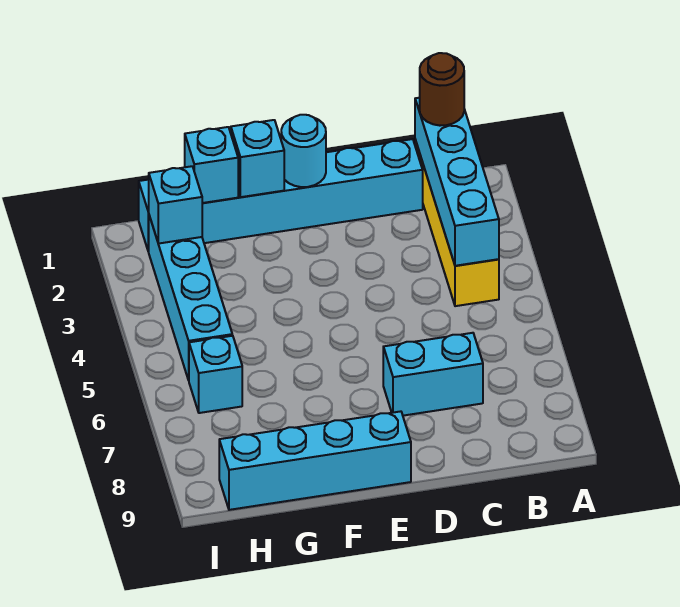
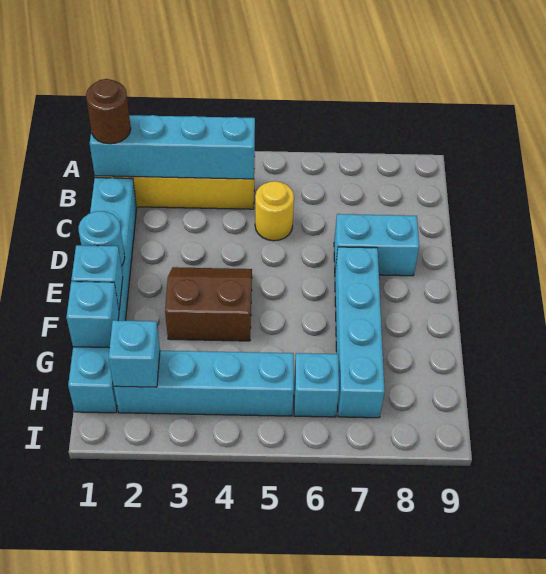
none -> yellow round brick C5 level 1
cyan brick C7:D7 level 1 -> cyan brick D7:D8 level 1
none -> brown slope E3:F4 level 1 top F
cyan brick E9:H9 level 1 -> cyan brick E7:H7 level 1

